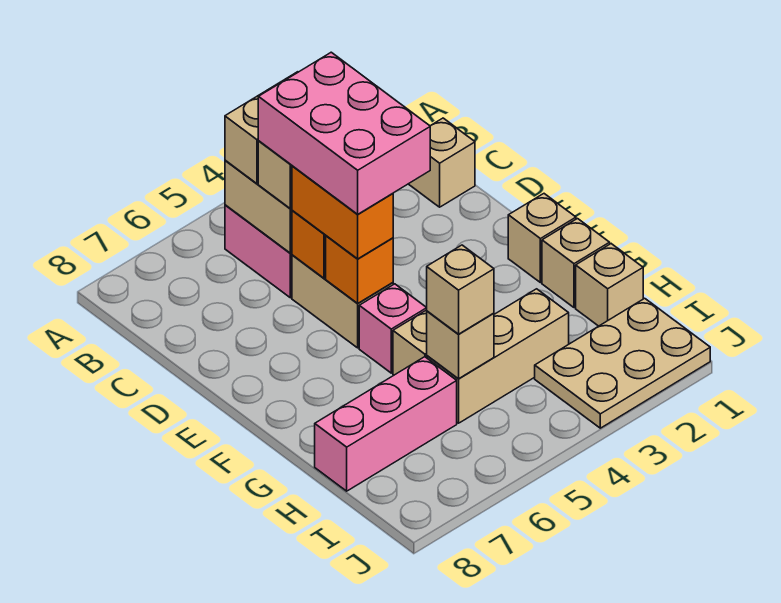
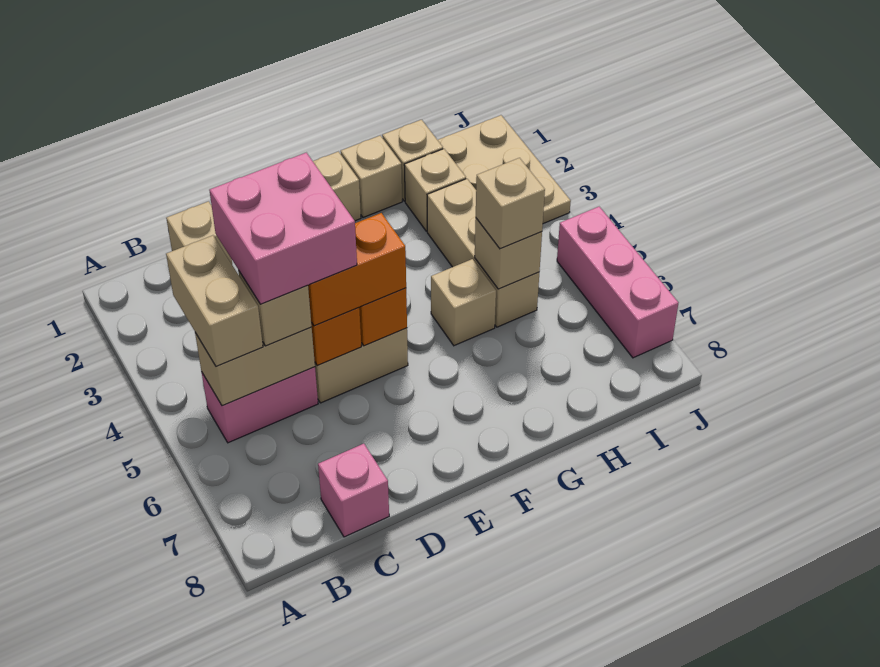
pink brick C4:E5 level 4 -> pink brick C4:D5 level 4
pink brick F5 level 1 -> pink brick C8 level 1
none -> tan brick H2 level 1
pink brick H6:H8 level 1 -> pink brick J5:J7 level 1

